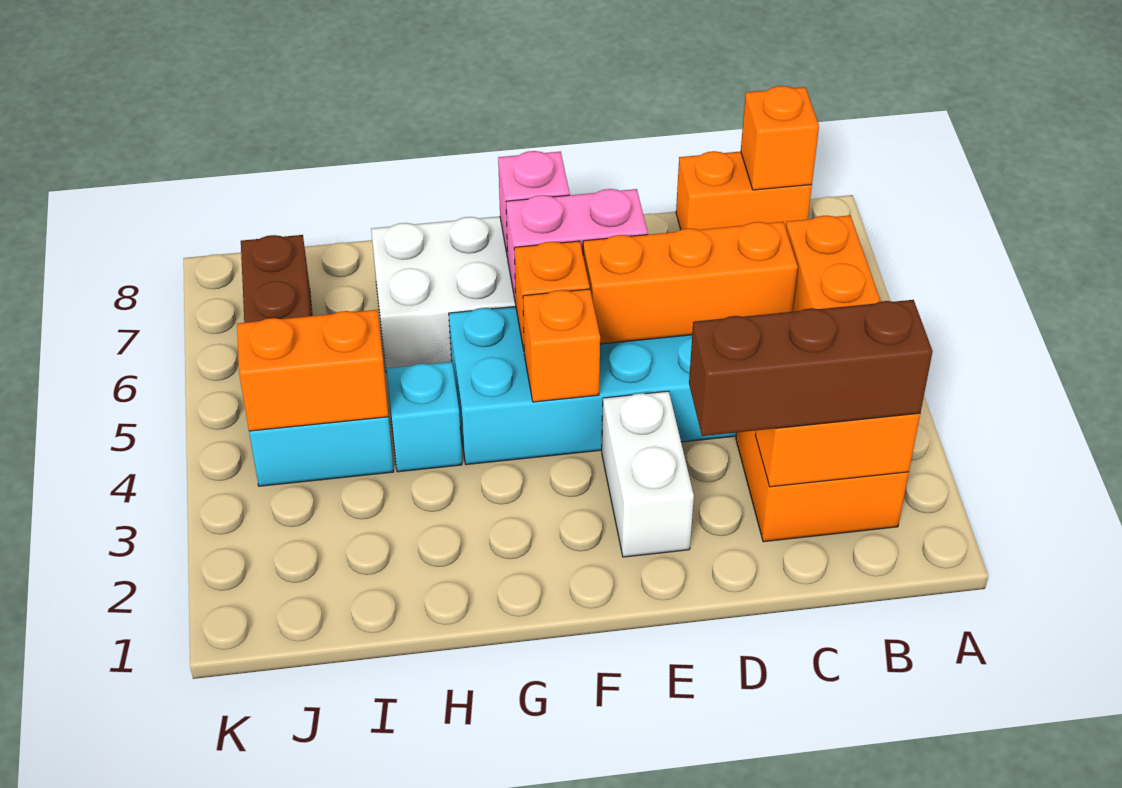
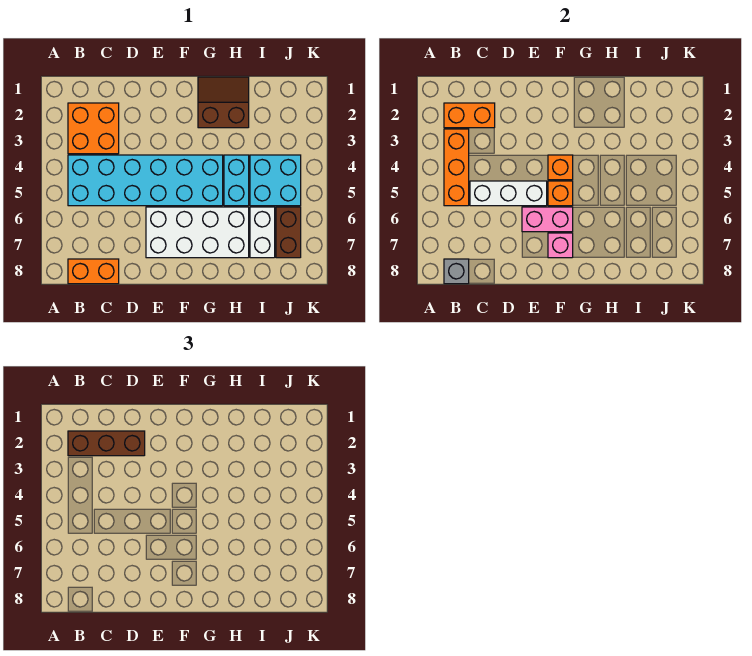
orange brick B8 level 2 -> grey brick B8 level 2
orange brick C5:E5 level 2 -> white brick C5:E5 level 2
white brick E2:E3 level 1 -> white brick I6:I7 level 1
none -> brown slope G1:H2 level 1 top 2
cyan brick H4 level 1 -> cyan brick H4:H5 level 1
orange brick I4:J4 level 2 -> none

